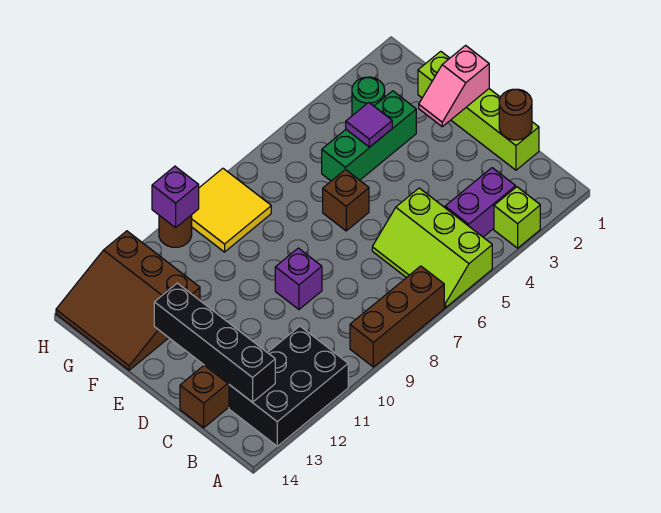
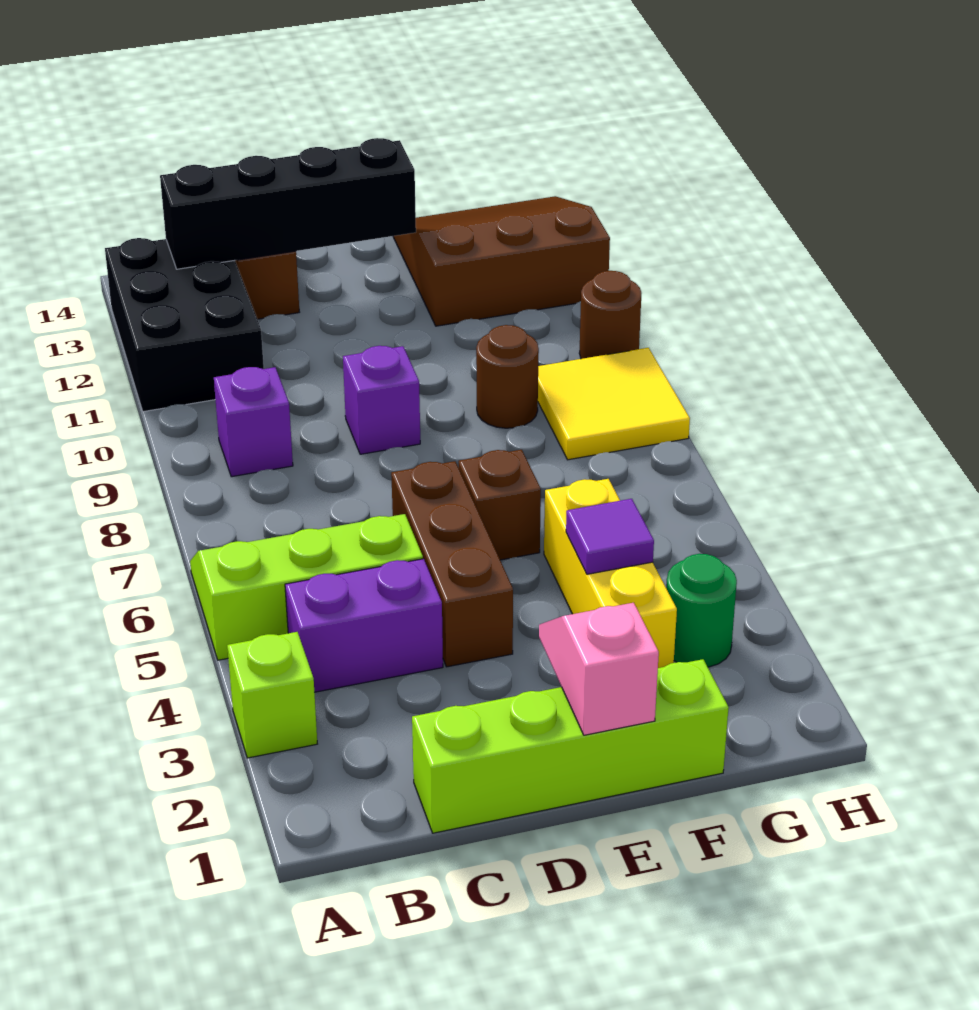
brown brick A7:A9 level 1 -> brown brick D4:D6 level 1
purple brick B3:B4 level 1 -> purple brick B4:C4 level 1
brown round brick C1 level 2 -> brown round brick F9 level 1
green brick F3:F5 level 1 -> yellow brick F3:F5 level 1
purple brick H10 level 2 -> purple brick B9 level 1

